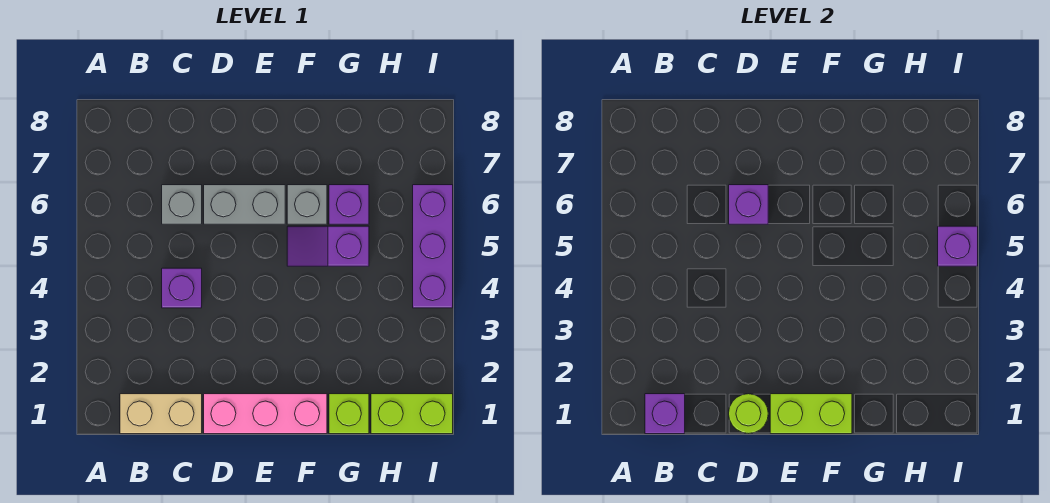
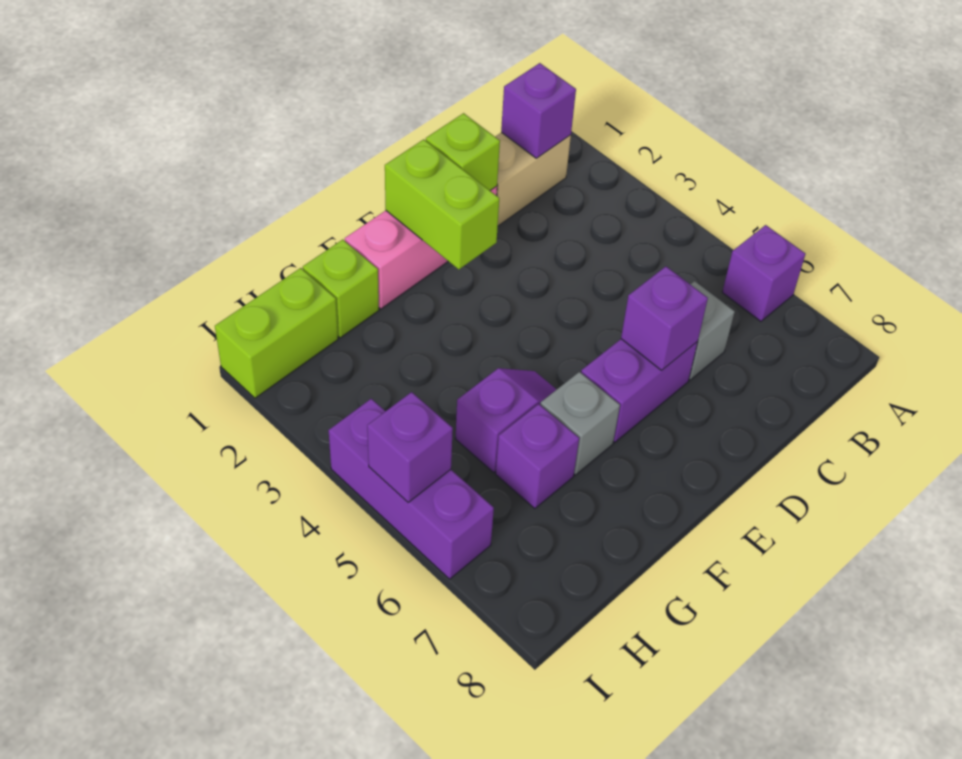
purple brick C4 level 1 -> purple brick A6 level 1
lime round brick D1 level 2 -> lime brick D1 level 2
grey brick D6:E6 level 1 -> purple brick D6:E6 level 1
lime brick E1:F1 level 2 -> lime brick E1:E2 level 2

